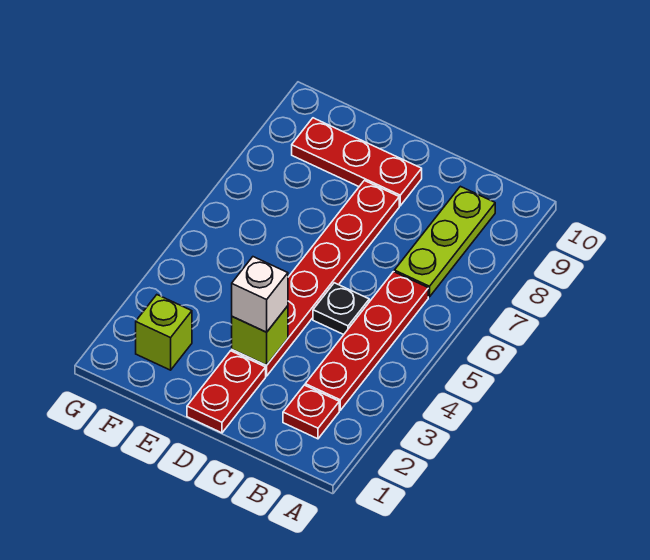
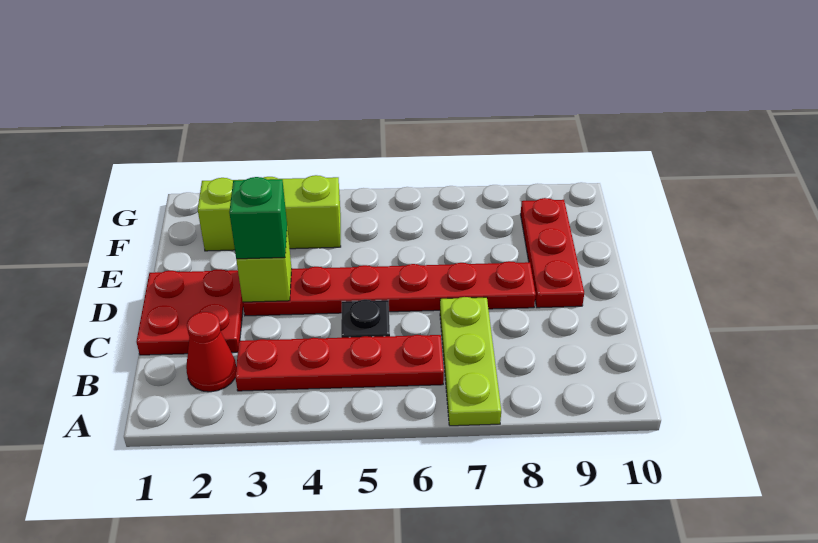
red plate B2 level 1 -> red cone B2 level 1
lime plate B7:B9 level 1 -> lime plate A7:C7 level 1
red plate D1:D2 level 1 -> red plate C1:D2 level 1
white brick D3 level 3 -> green brick D3 level 3
lime brick F2 level 1 -> lime brick F2:F4 level 1

